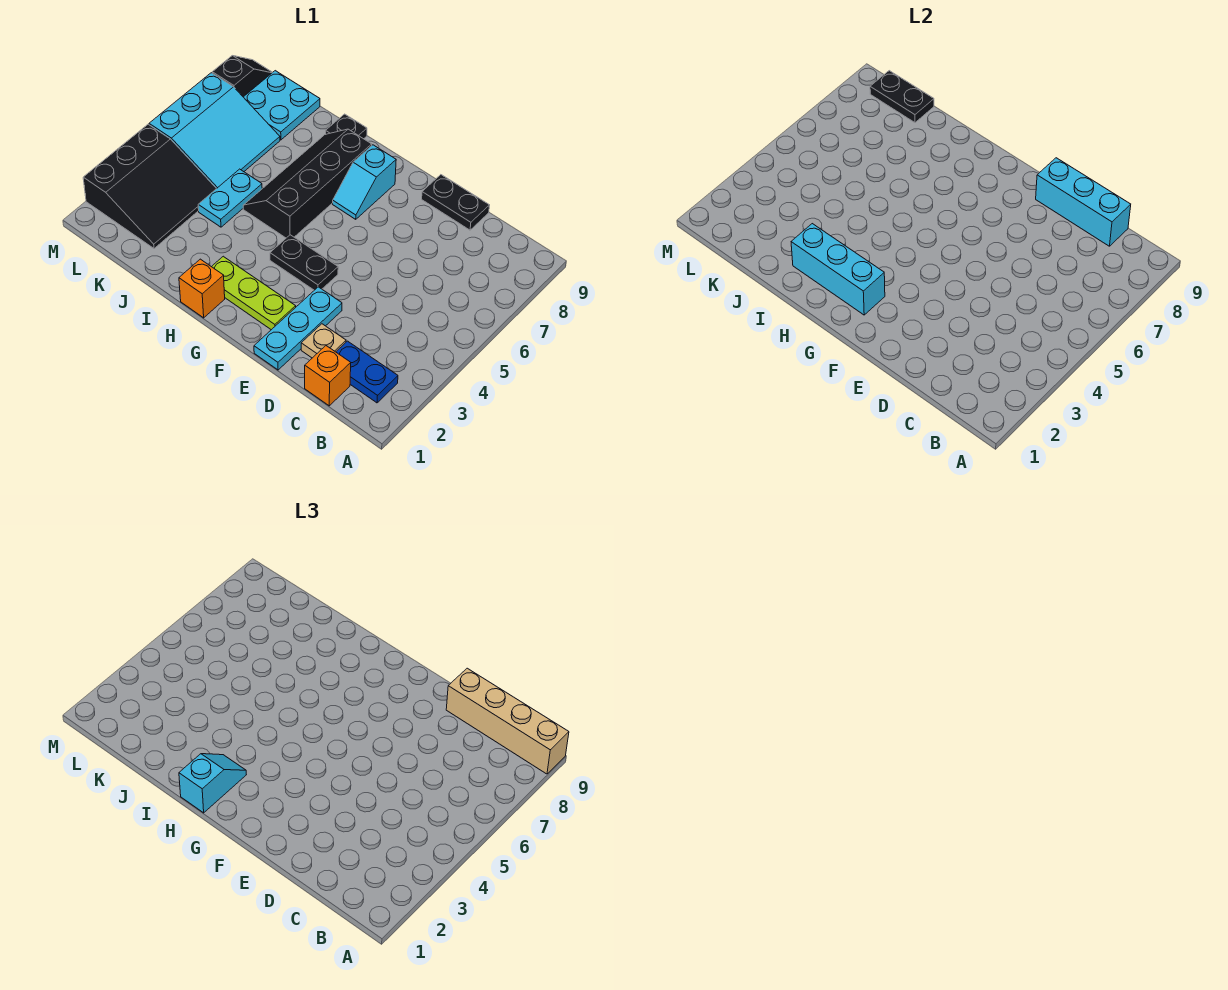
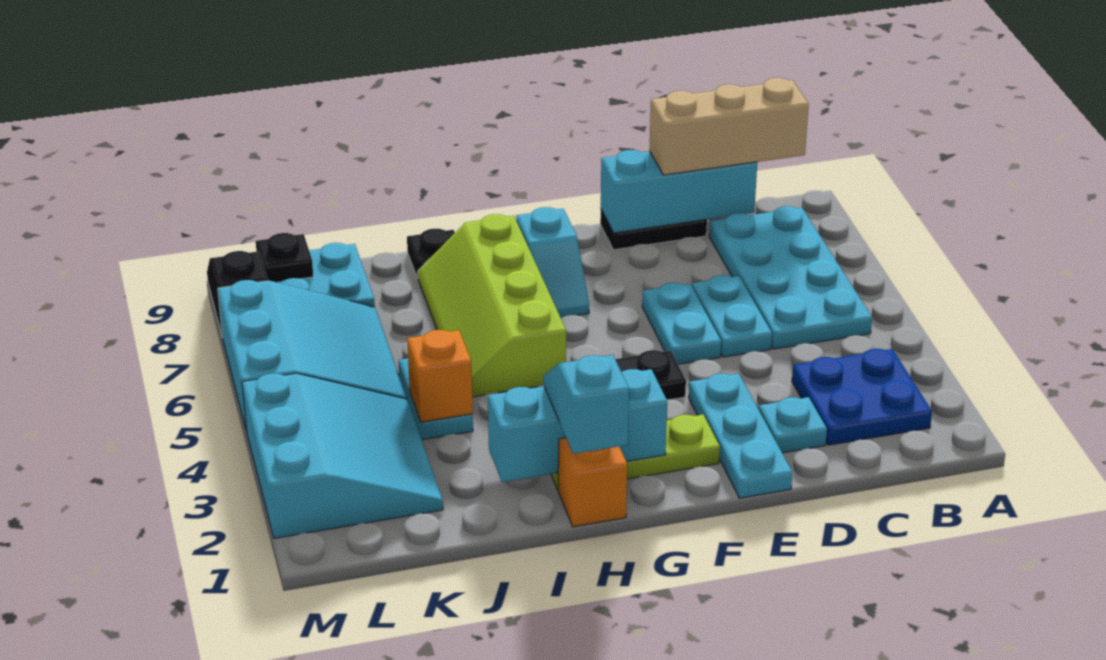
tan brick A9:D9 level 3 -> tan brick B9:D9 level 3
blue plate B2:C2 level 1 -> blue plate B2:C3 level 1
none -> cyan plate B5:C8 level 1
orange brick C1 level 1 -> orange brick J4 level 2
tan plate D2 level 1 -> cyan plate D2 level 1
none -> cyan plate D5:D6 level 1
none -> cyan plate E5:E6 level 1
black slope H5:I8 level 1 top H -> lime slope H5:I8 level 1 top H
black slope K2:M4 level 1 top M -> cyan slope K2:M4 level 1 top M
black plate K9:L9 level 2 -> black plate L9 level 2

